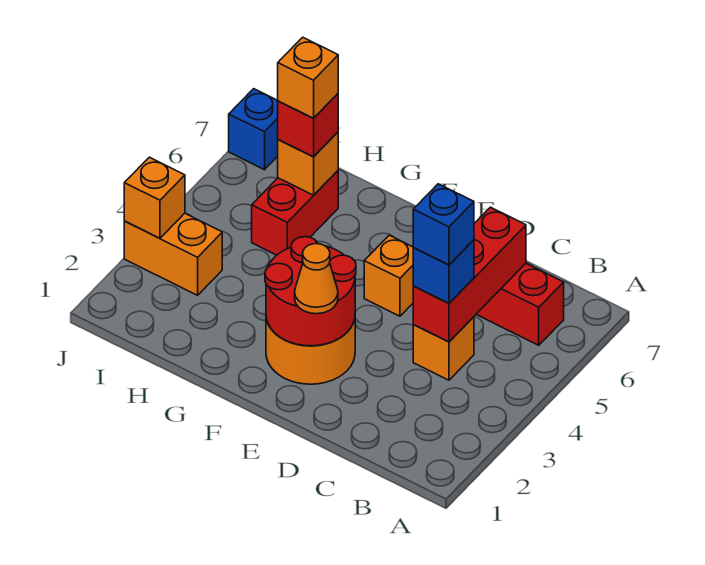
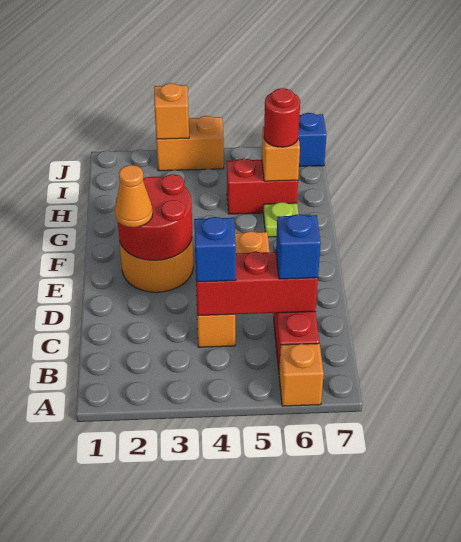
blue brick C4 level 4 -> blue brick C6 level 3
none -> lime plate G6 level 1
red brick H6 level 3 -> red round brick H6 level 3
orange brick H6 level 4 -> orange brick A6 level 1
orange brick I3:J3 level 1 -> orange brick J3:J4 level 1

